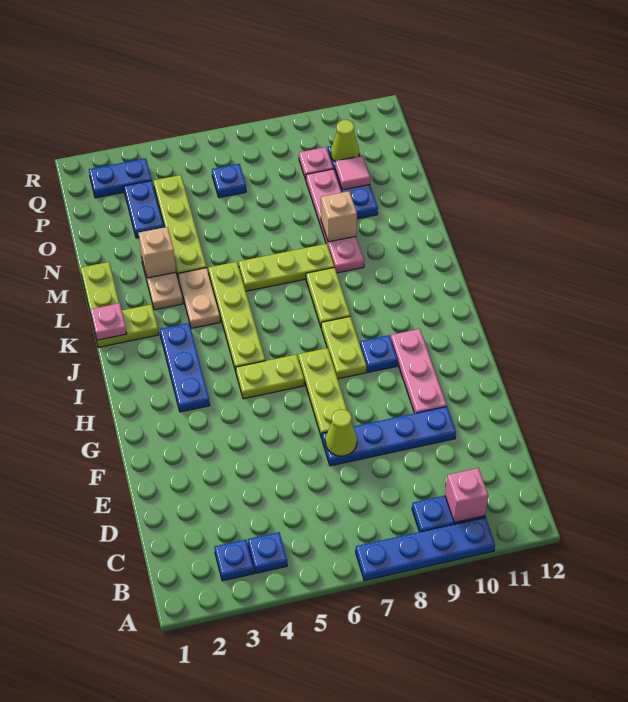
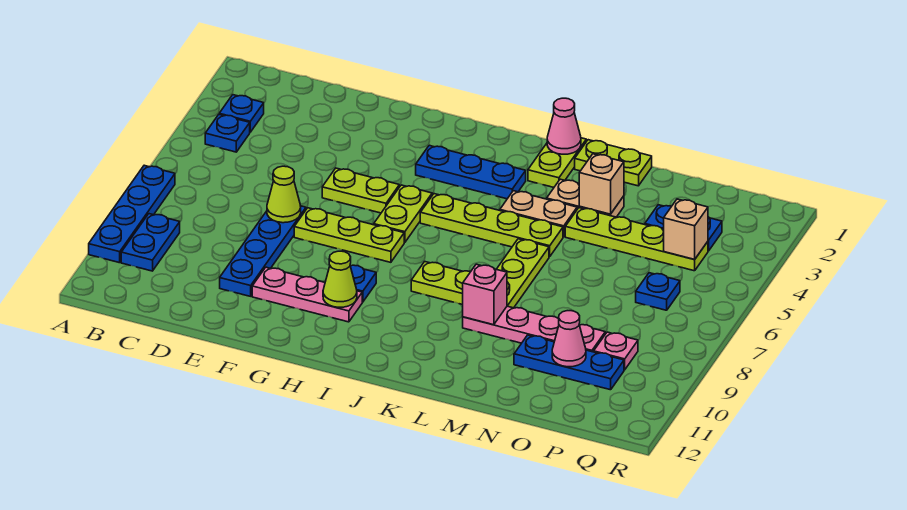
pink brick B10 level 2 -> pink brick L9 level 2
lime plate H8:I8 level 1 -> lime plate F5:G5 level 1
pink plate K1 level 2 -> pink cone K1 level 2
tan brick M9 level 2 -> tan brick P4 level 2
pink tile O10 level 2 -> pink cone O10 level 2
lime cone P10 level 2 -> lime cone H10 level 2
blue plate Q2:Q3 level 1 -> none

